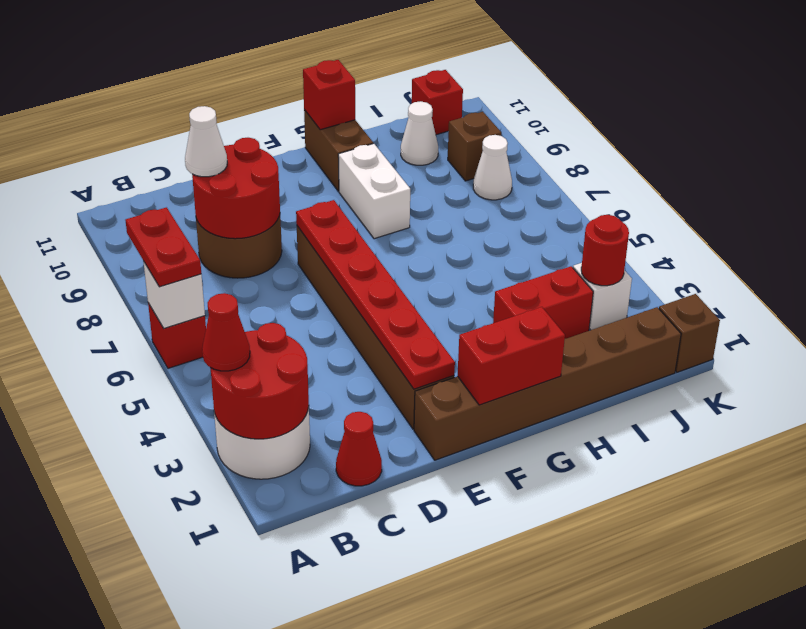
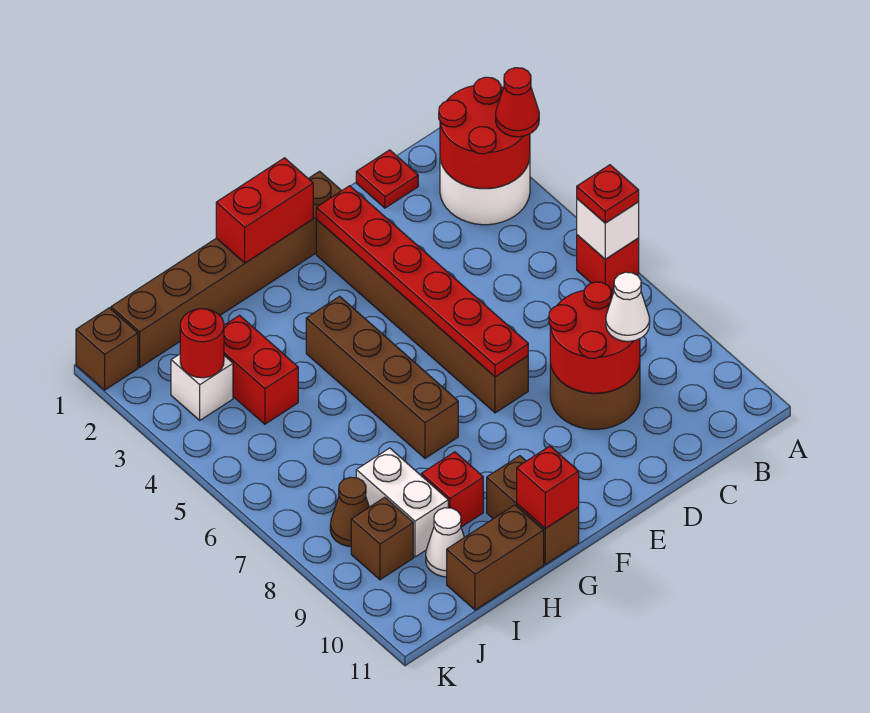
red plate A6:A7 level 3 -> red plate A6 level 3
red cone C1 level 1 -> red plate C1 level 1
none -> brown brick G4:G7 level 1
white brick G8:G9 level 1 -> white brick I8:I9 level 1
red brick H3:I3 level 1 -> red brick I3:I4 level 1
none -> brown brick H11:I11 level 1
white cone J8 level 1 -> brown cone J8 level 1
red brick J11 level 1 -> red brick H9 level 1

